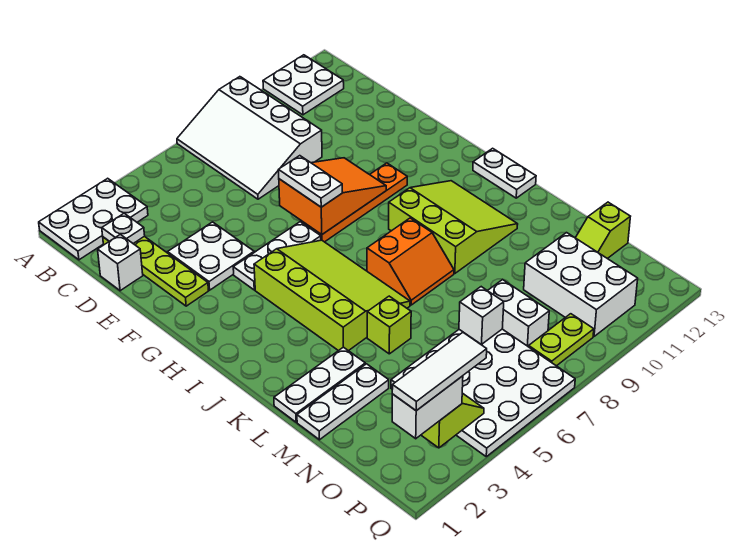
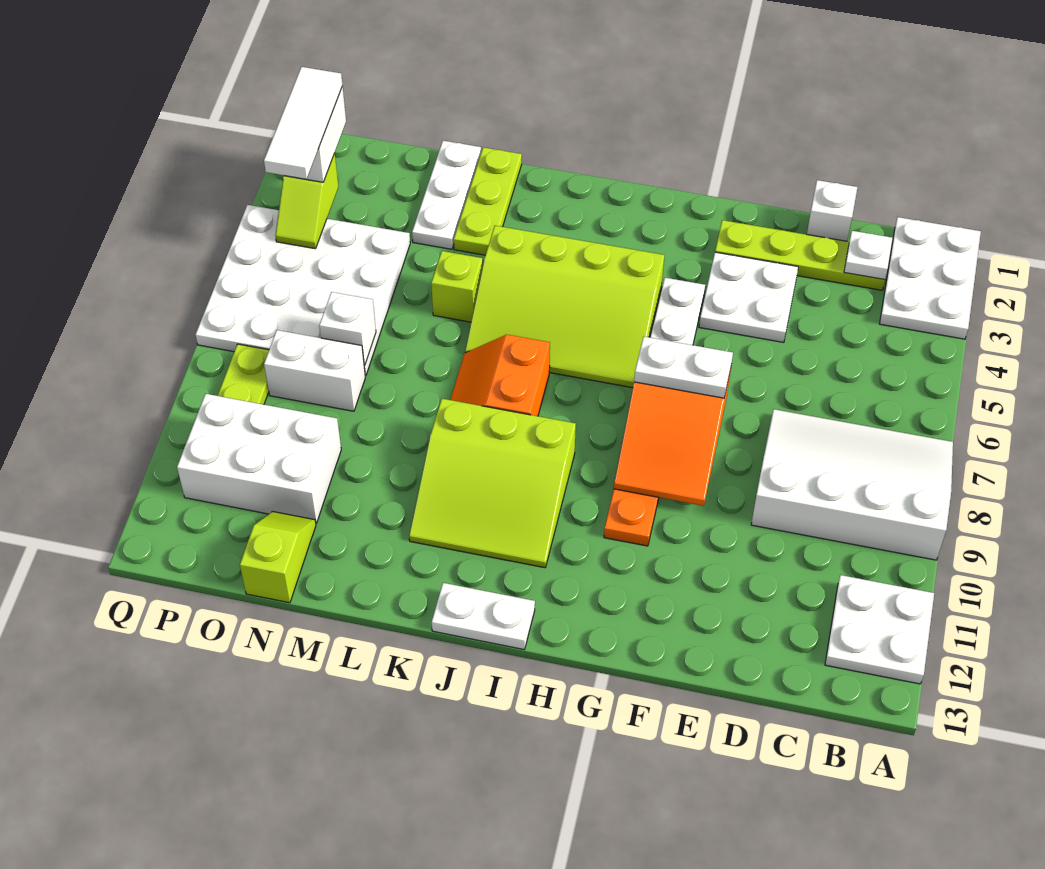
white plate L1:L3 level 1 -> lime plate L1:L3 level 1

